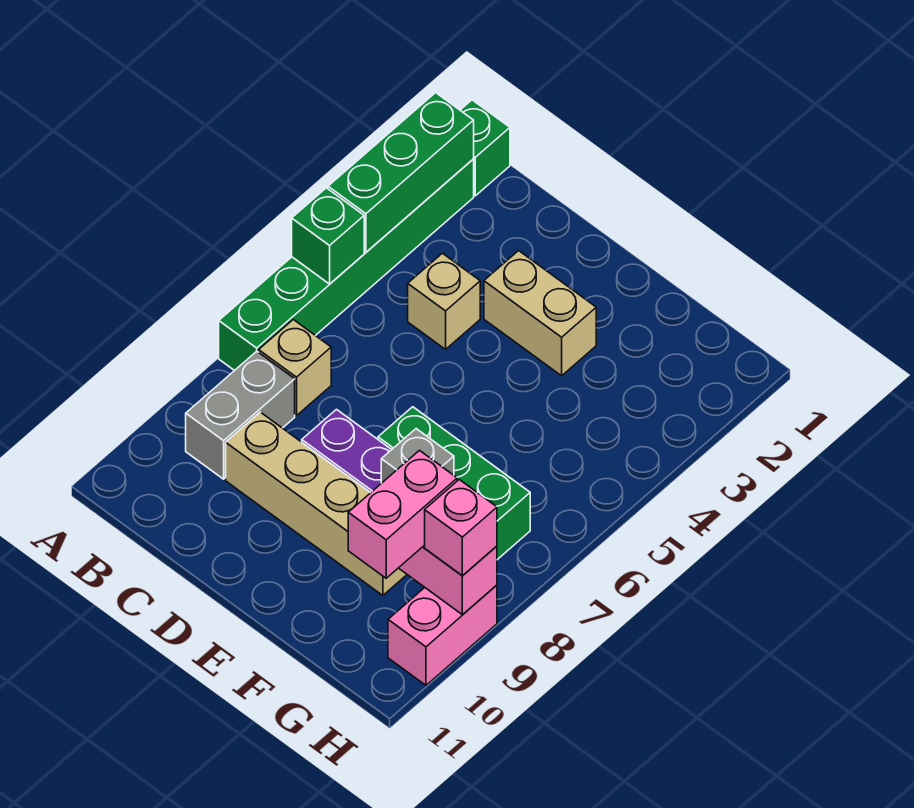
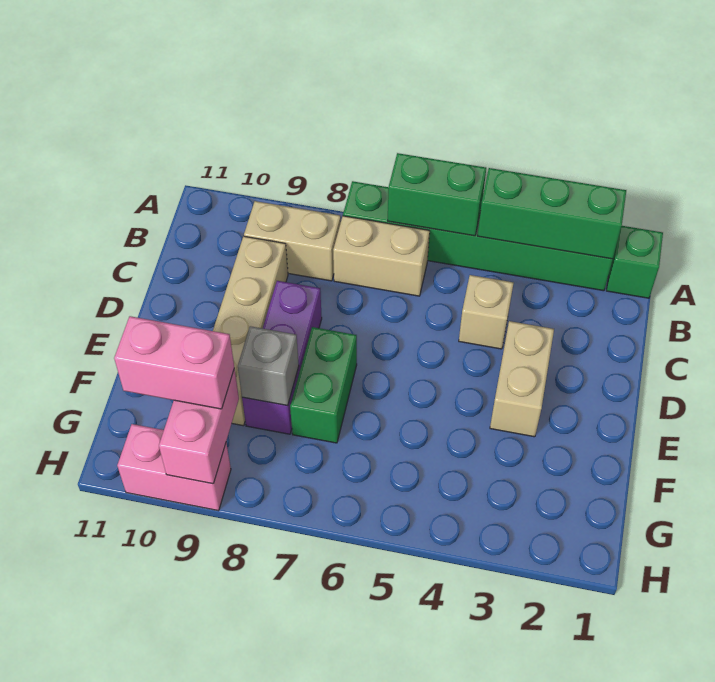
green brick A5 level 2 -> green brick A5:A6 level 2
tan brick B7 level 1 -> tan brick B6:B7 level 1
grey brick B8:B9 level 1 -> tan brick B8:B9 level 1
green brick E7:G7 level 1 -> green brick E7:F7 level 1
pink brick H9 level 3 -> none

